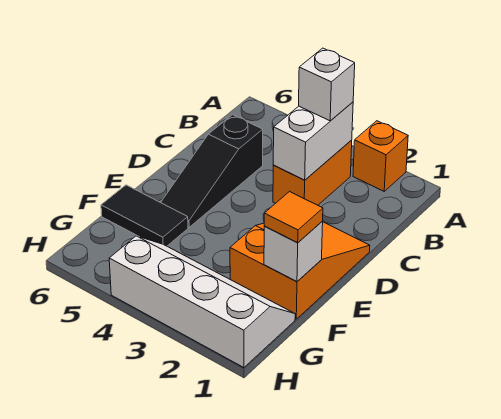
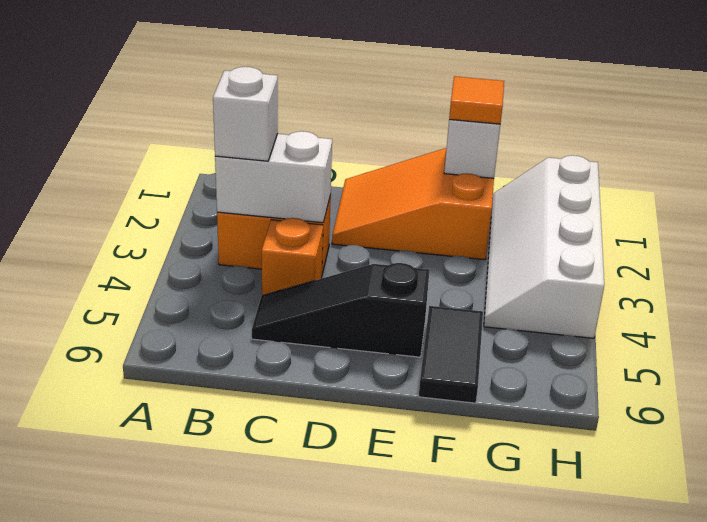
orange brick A2 level 1 -> orange brick C4 level 1
black slope C5:E5 level 1 top C -> black slope C5:E5 level 1 top E

